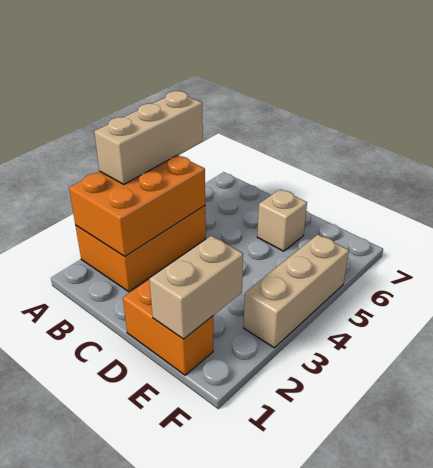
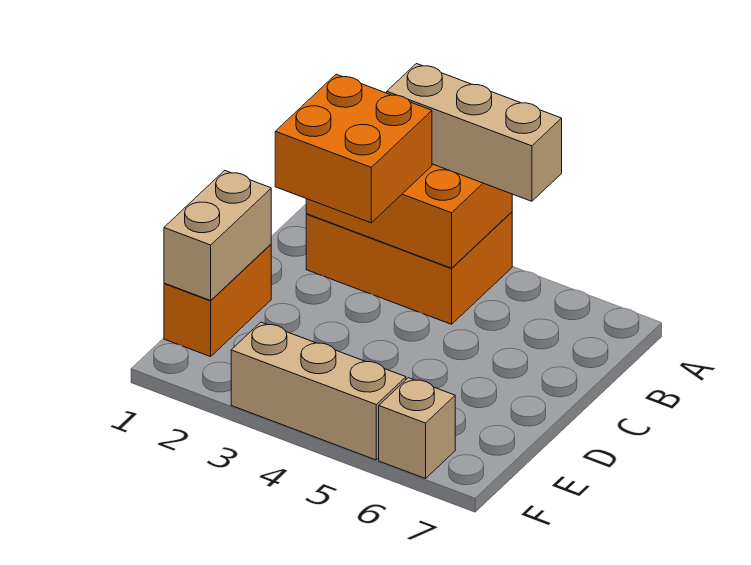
none -> orange brick B2:C3 level 3
tan brick D6 level 1 -> tan brick F6 level 1
tan brick E1:E2 level 2 -> tan brick D1:E1 level 2

